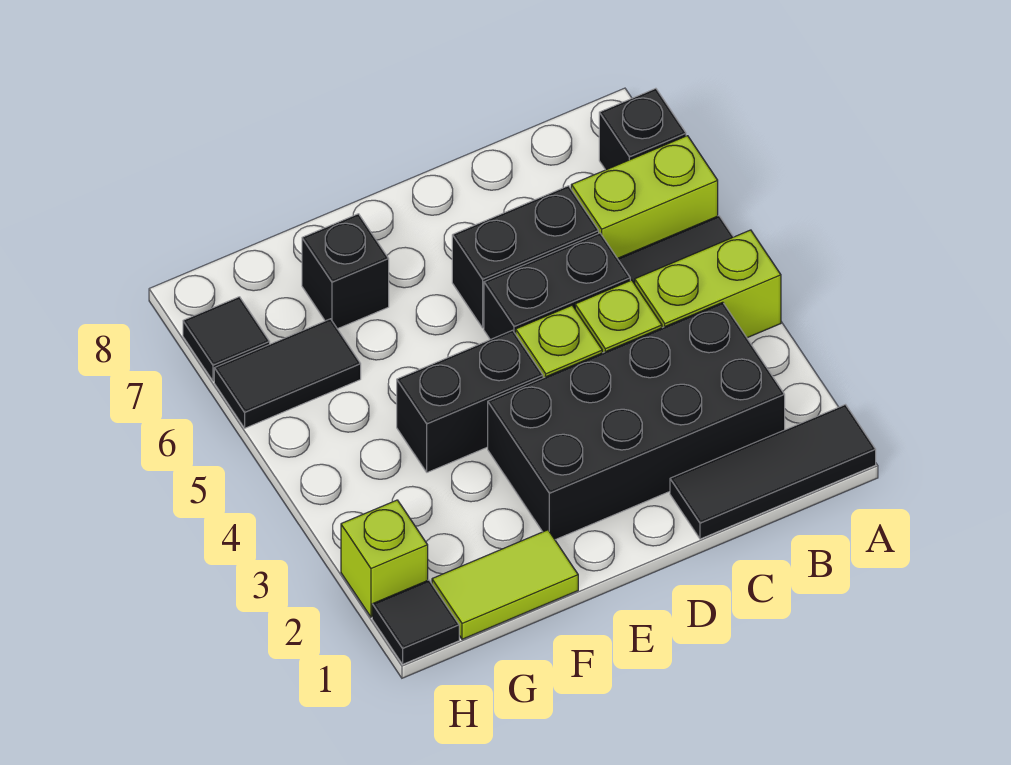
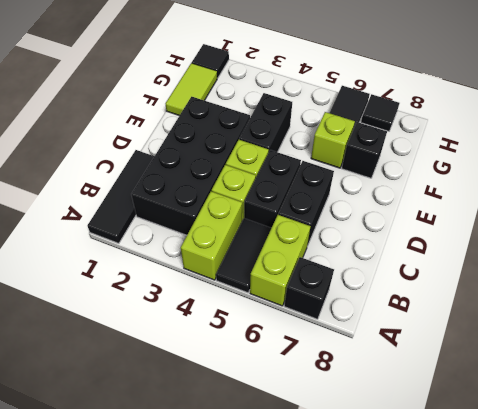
lime brick H2 level 1 -> lime brick F6 level 1

